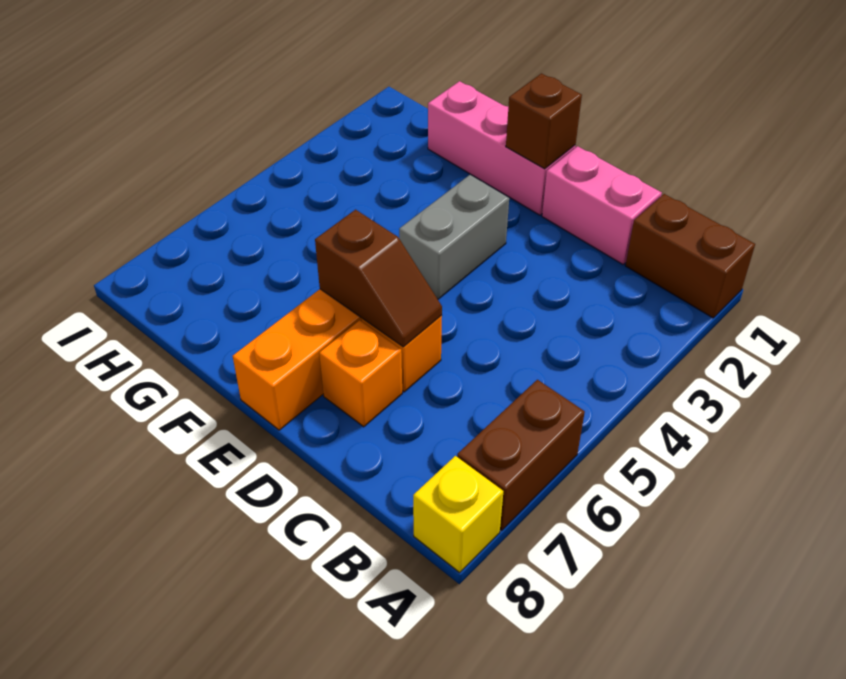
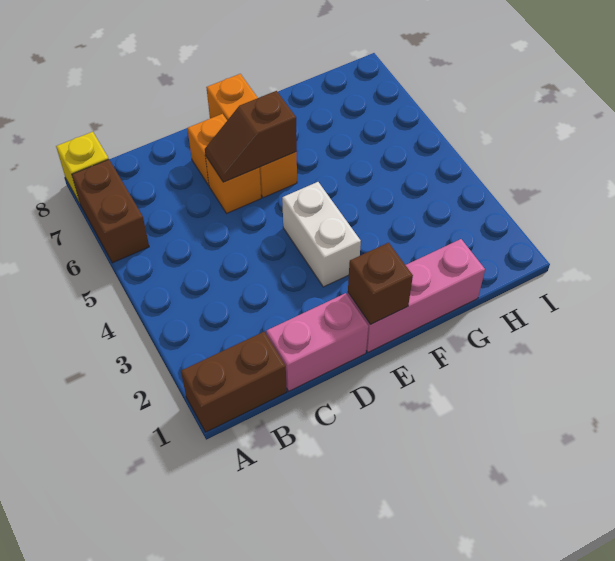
grey brick E3:E4 level 1 -> white brick E3:E4 level 1

